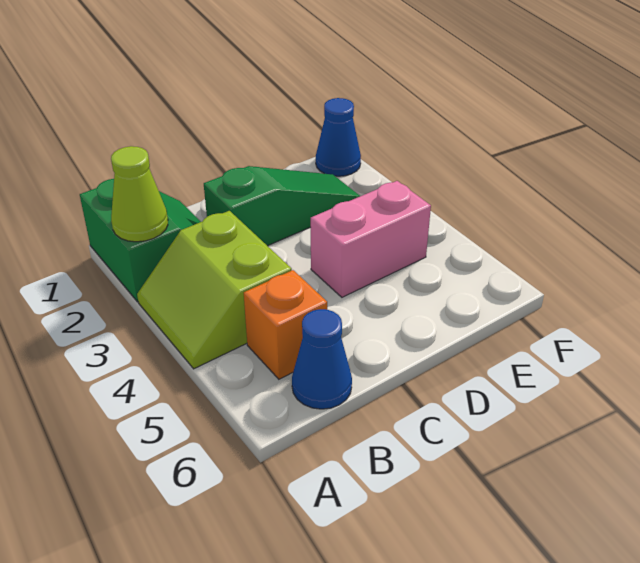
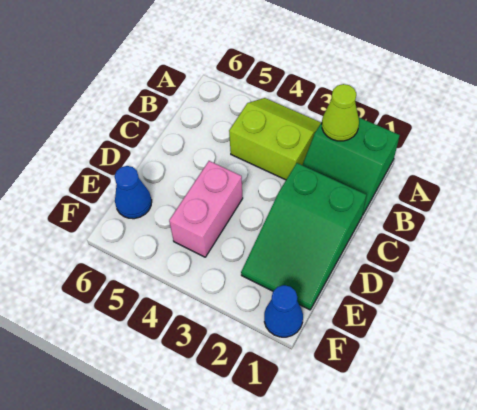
orange brick B5 level 1 -> none
blue cone B6 level 1 -> blue cone E6 level 1
green slope C2:E2 level 1 top C -> green slope C1:E2 level 1 top C

